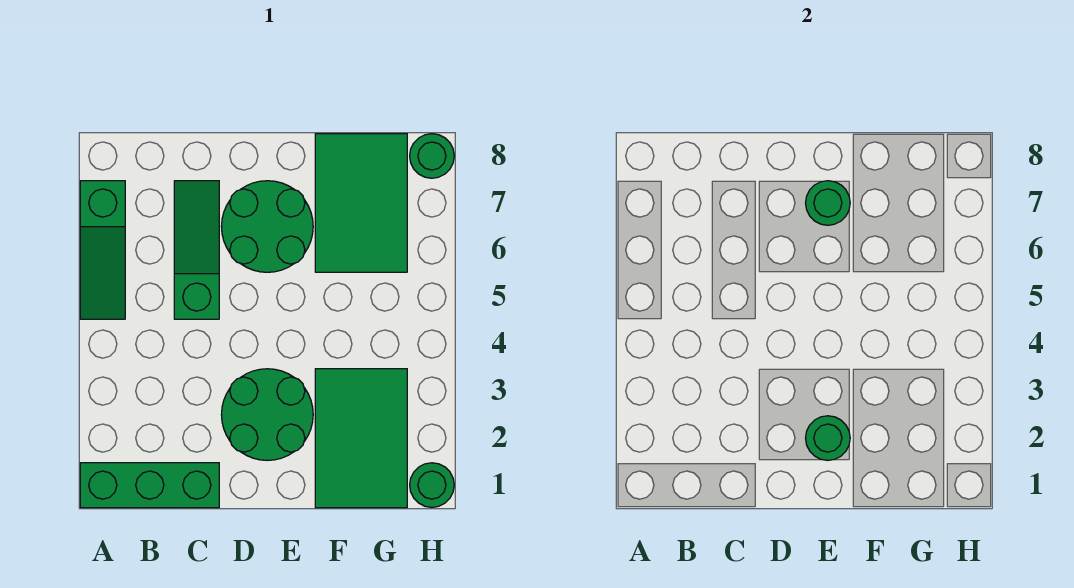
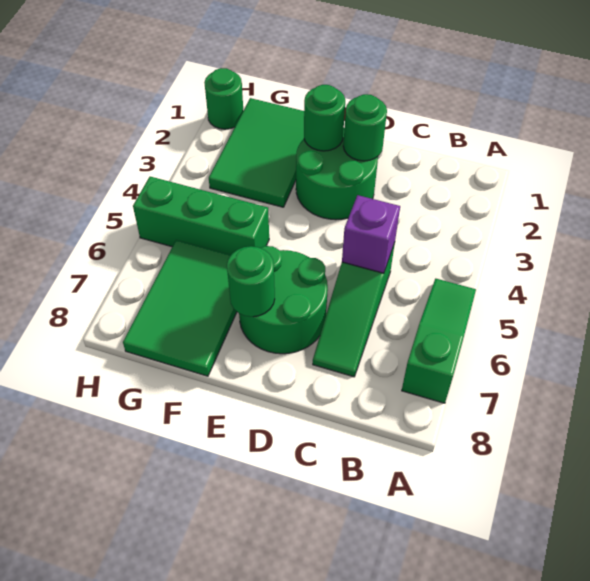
green brick A1:C1 level 1 -> green brick F5:H5 level 1
none -> purple brick C5 level 2
green round brick H8 level 1 -> green round brick D2 level 2

